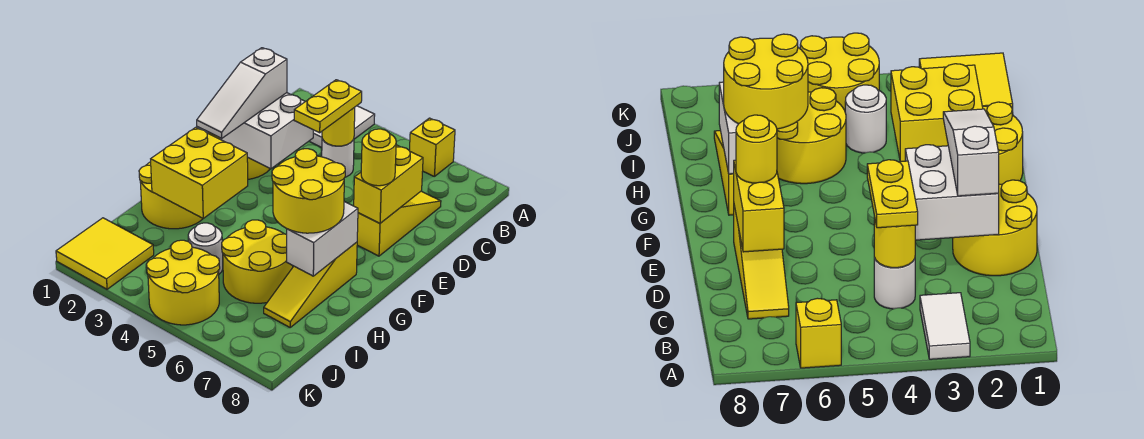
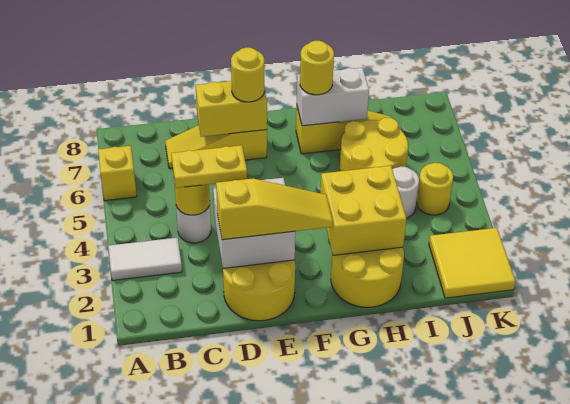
white slope D2:F2 level 3 top D -> yellow slope D2:F2 level 3 top D
yellow round brick G6:H7 level 3 -> yellow round brick G7 level 3
yellow round brick J4:K5 level 1 -> yellow round brick J4 level 1

